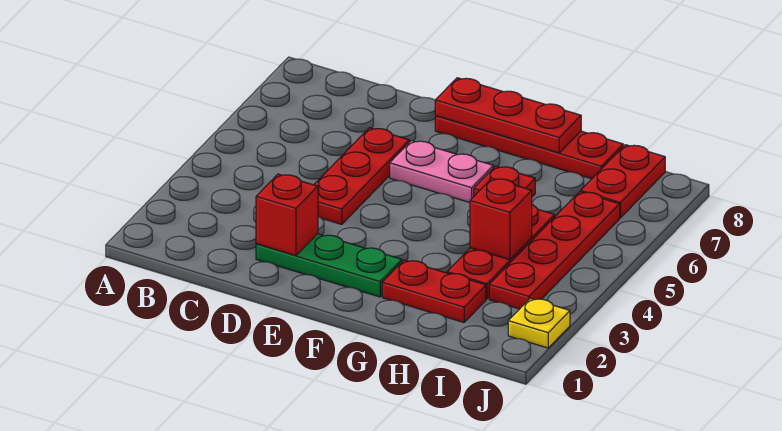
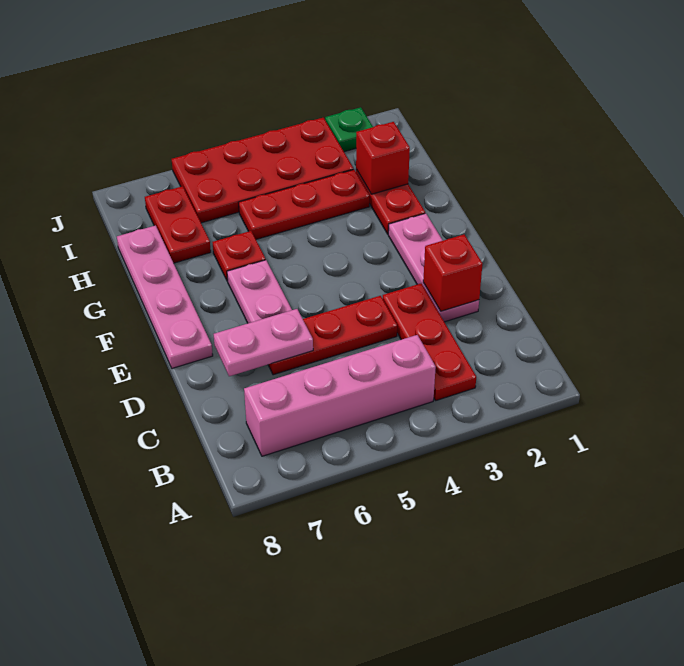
none -> pink brick B4:B7 level 1
green plate D2:F2 level 1 -> pink plate D2:F2 level 1
none -> pink plate D6:D7 level 2
red plate E8:H8 level 1 -> pink plate E8:H8 level 1
red plate E8:G8 level 2 -> red plate B3:D3 level 1
red brick H4 level 2 -> red brick H2 level 2
red plate I3:I6 level 1 -> red plate I3:J6 level 1
red plate I7:I8 level 1 -> red plate H7:I7 level 1
yellow plate J2 level 1 -> green plate J2 level 1

